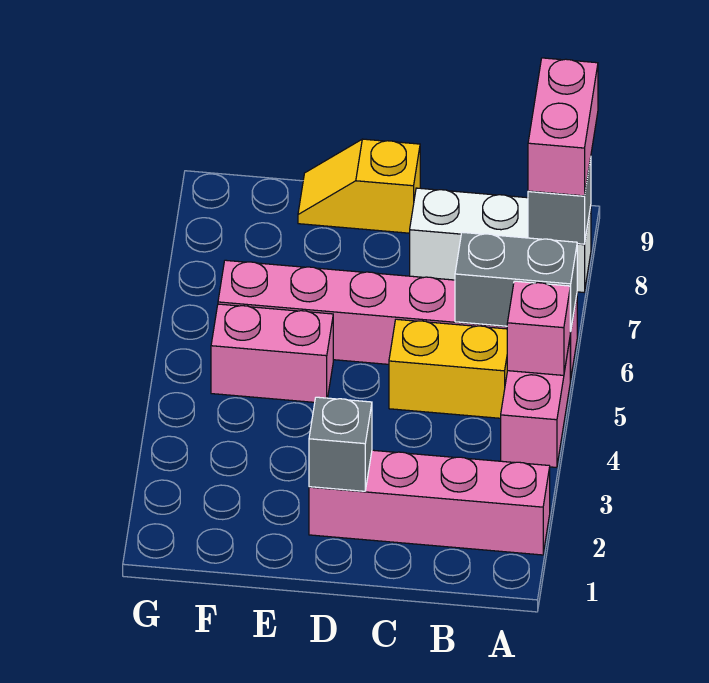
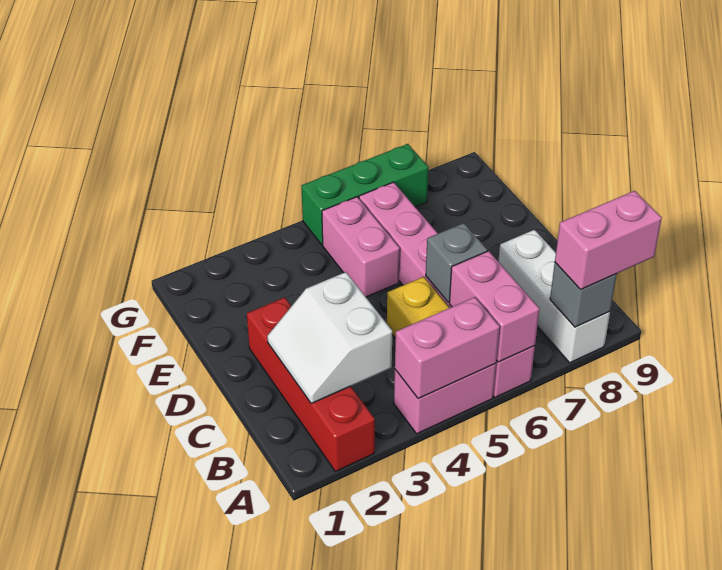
pink brick A2:D2 level 1 -> red brick A2:D2 level 1
pink brick A5 level 2 -> pink brick A4:A5 level 2
grey brick A6:B6 level 2 -> pink brick A6:B6 level 2
none -> white slope B2:C3 level 2 top 3
grey brick D2 level 2 -> grey brick C6 level 2
yellow slope D9:E9 level 1 top D -> none
none -> green brick G5:G7 level 1

